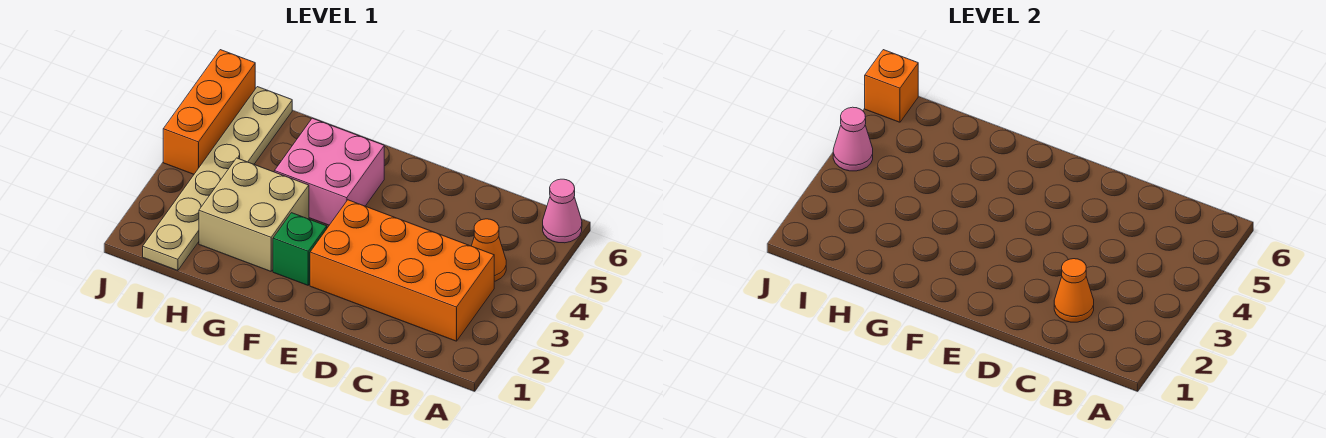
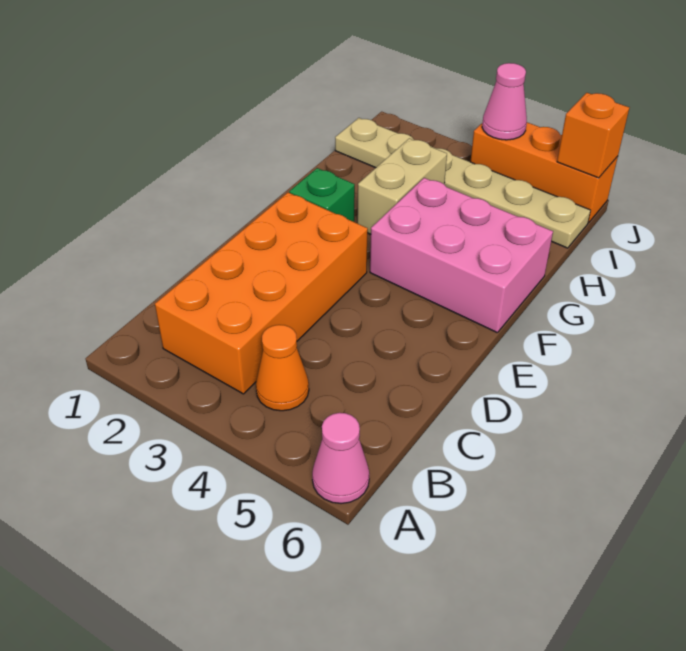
orange cone C2 level 2 -> none
pink brick F4:G5 level 1 -> pink brick F4:G6 level 1
tan brick G2:H3 level 1 -> tan brick G3:H3 level 1

